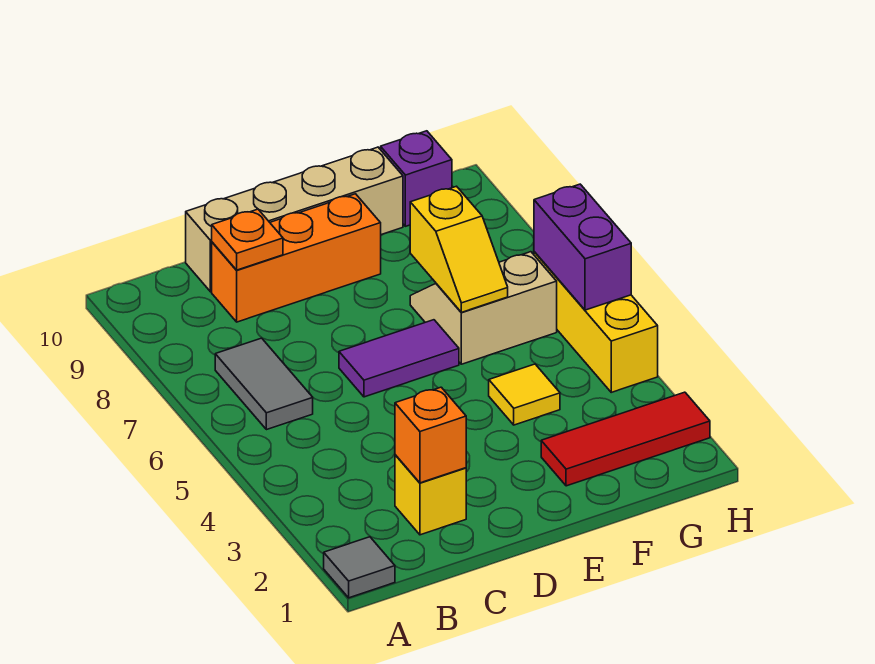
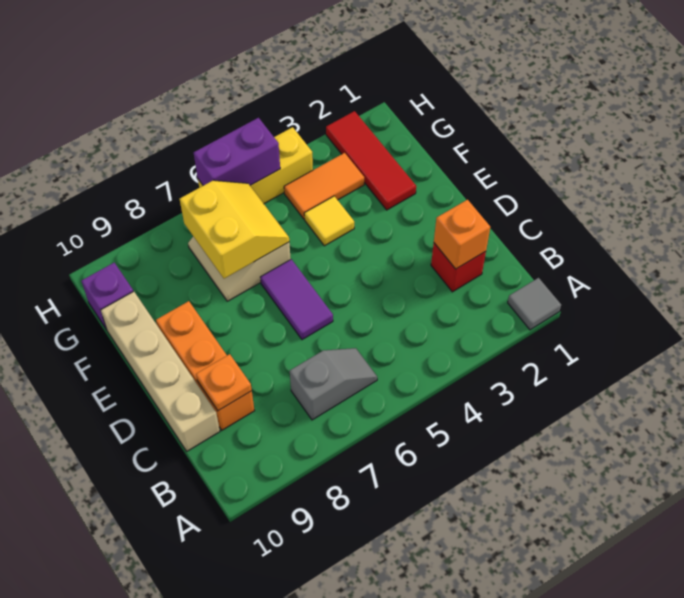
grey tile B6:B7 level 1 -> grey slope B6:B7 level 1 top 7
yellow brick C2 level 1 -> red brick C2 level 1
yellow slope F6:F7 level 2 top 7 -> yellow slope F6:G7 level 2 top 7
none -> orange tile G3:G4 level 1

